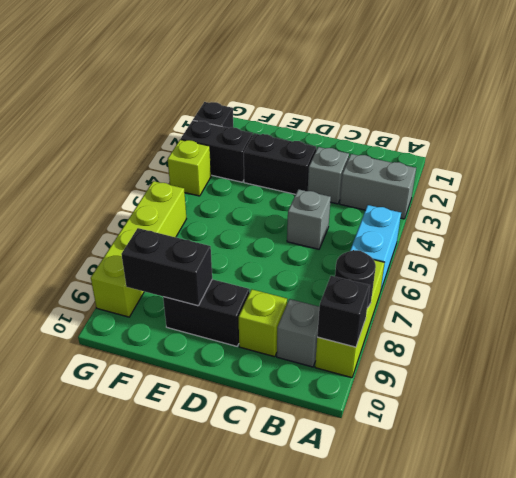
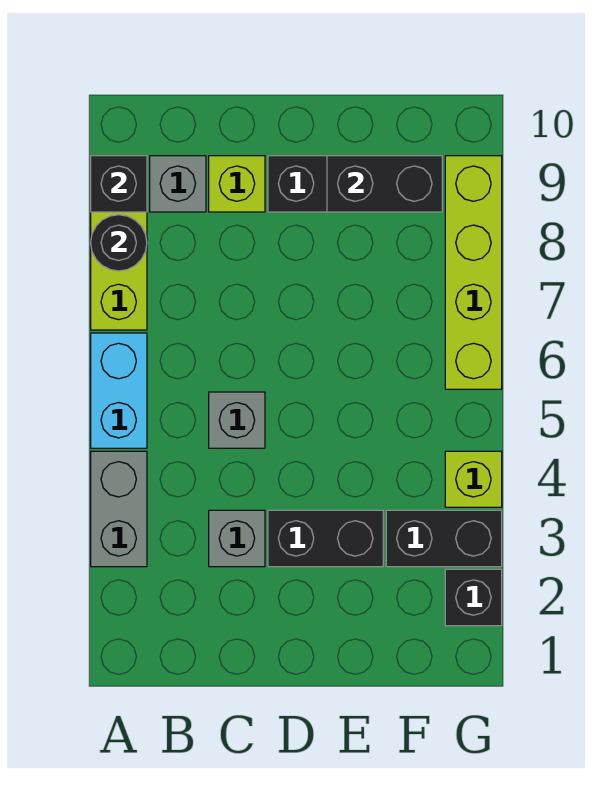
grey brick A3:B3 level 1 -> grey brick A3:A4 level 1

